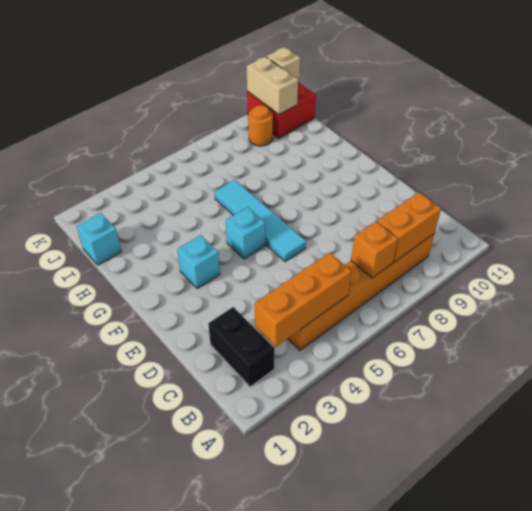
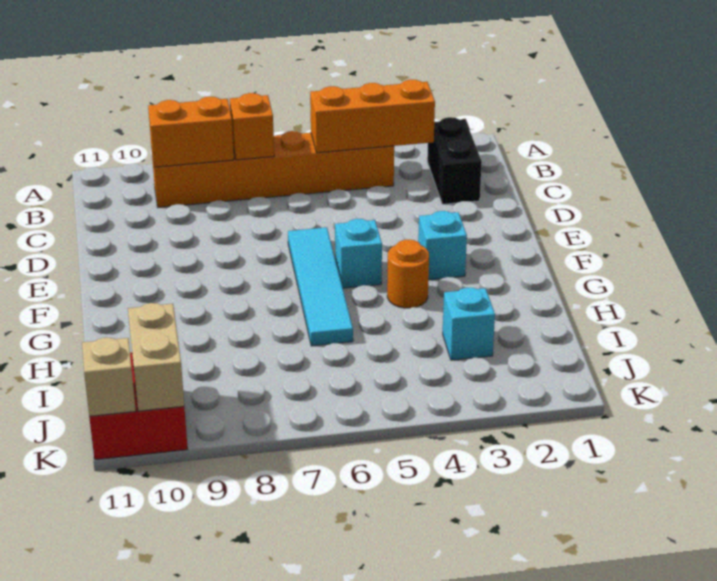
cyan brick I1 level 1 -> cyan brick I3 level 1
orange round brick J9 level 1 -> orange round brick G4 level 1

